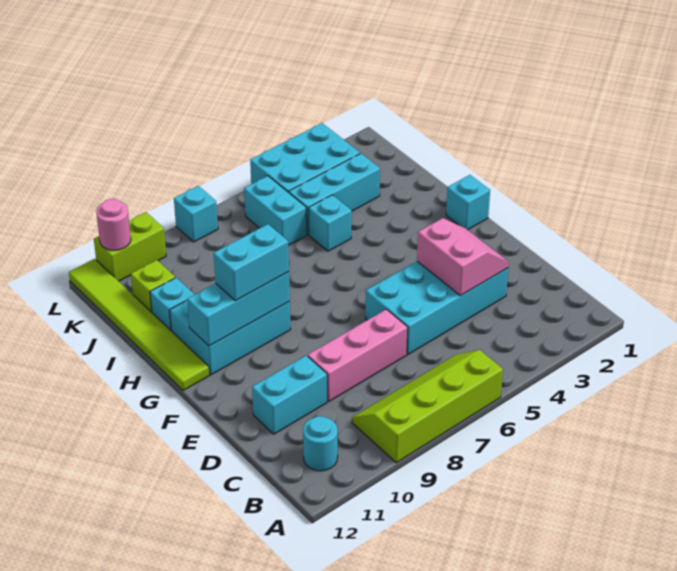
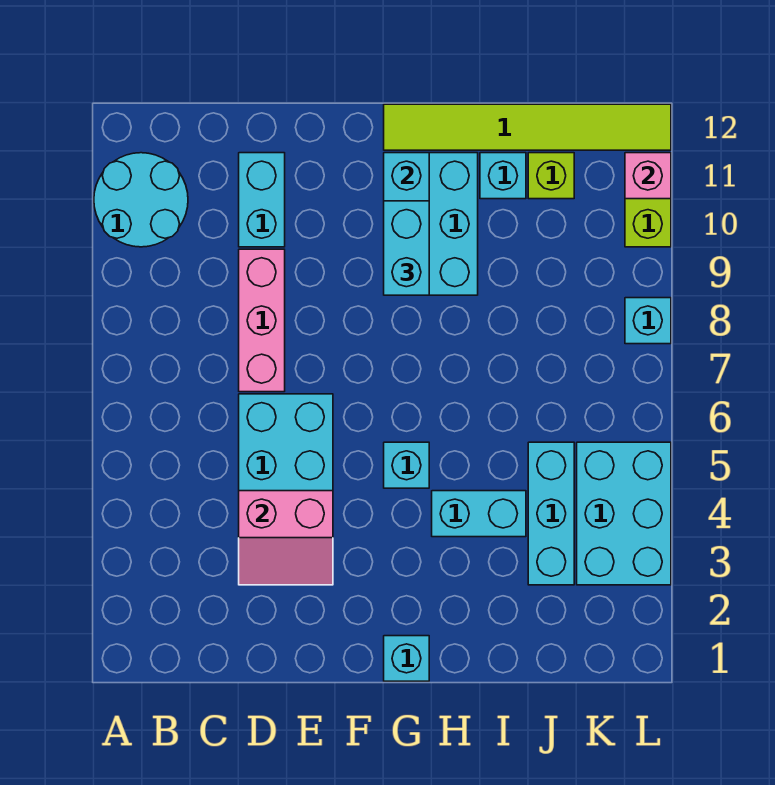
lime slope A6:B9 level 1 top A -> none
cyan round brick B11 level 1 -> cyan round brick A10:B11 level 1
cyan brick I5 level 1 -> cyan brick G5 level 1
cyan brick J6:K6 level 1 -> cyan brick H4:I4 level 1
pink round brick L11 level 2 -> pink brick L11 level 2

